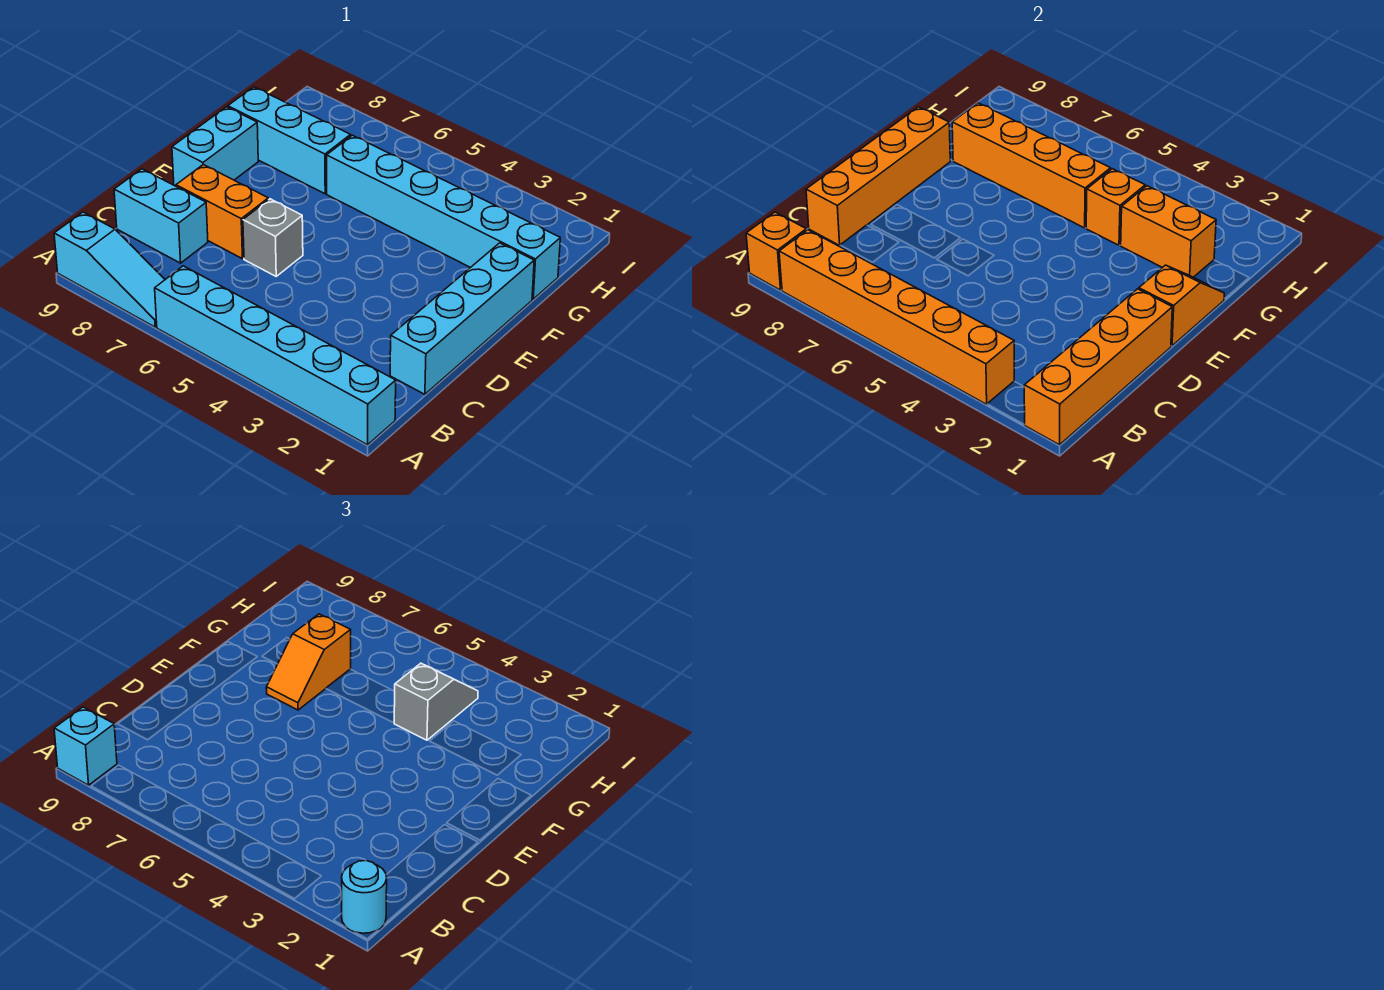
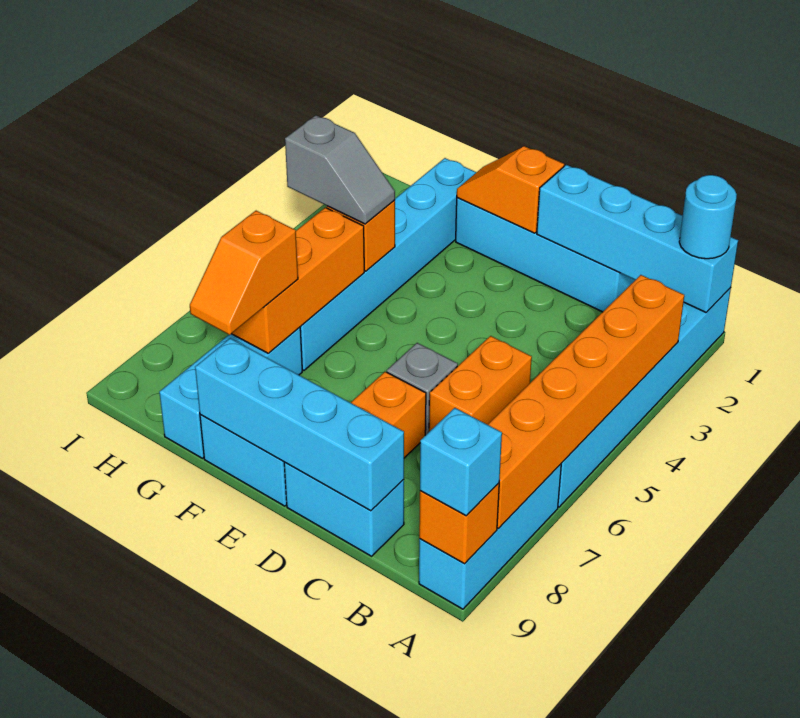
orange brick A1:D1 level 2 -> cyan brick A1:D1 level 2
cyan slope A7:A9 level 1 top 9 -> cyan brick A7:A9 level 1
cyan brick C8:C9 level 1 -> cyan brick C9:D9 level 1
orange brick C9:F9 level 2 -> cyan brick C9:F9 level 2
orange slope F7:G7 level 3 top G -> orange slope G7:G8 level 3 top 7
orange brick G2:G3 level 2 -> orange brick C5:C6 level 1
grey slope G4:H4 level 3 top G -> grey slope G4:H4 level 3 top H
orange brick G5:G8 level 2 -> orange brick G5:G7 level 2

